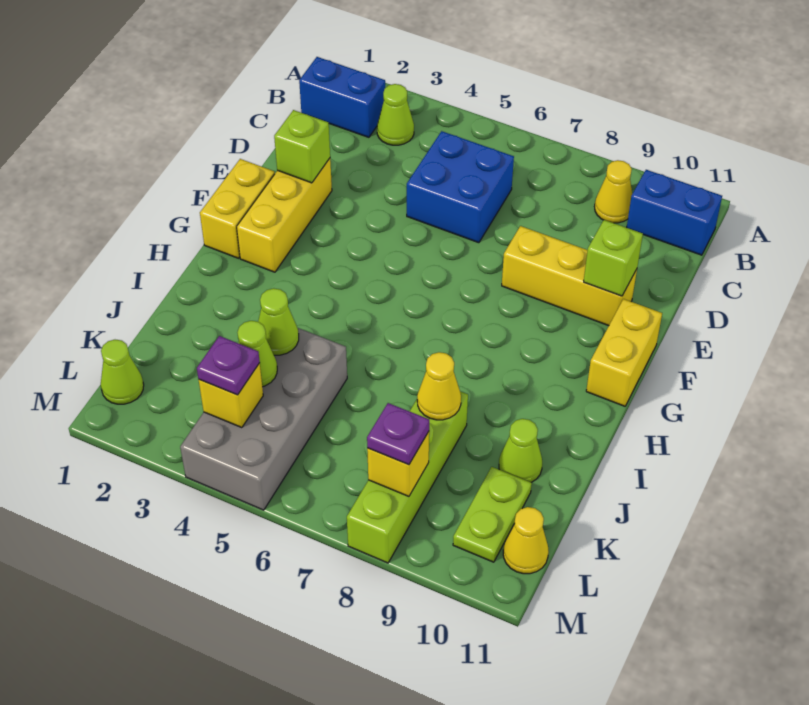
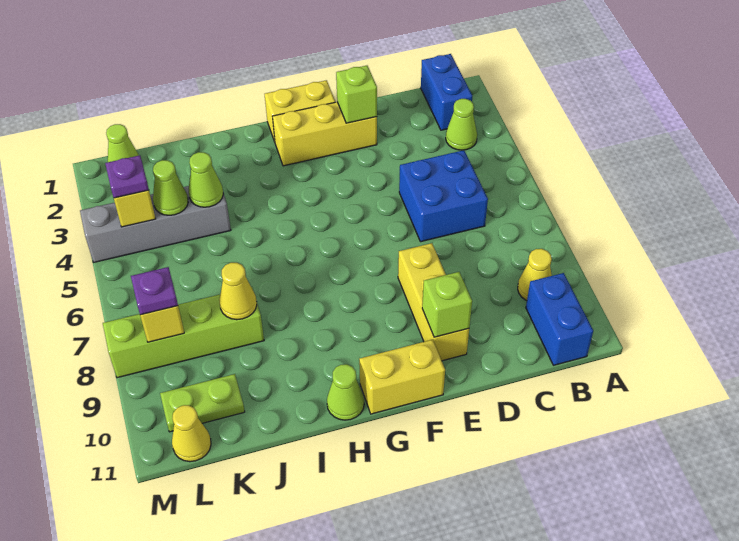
grey brick J4:M5 level 1 -> grey brick J4:M4 level 1
lime cone J10 level 1 -> lime cone H11 level 1

